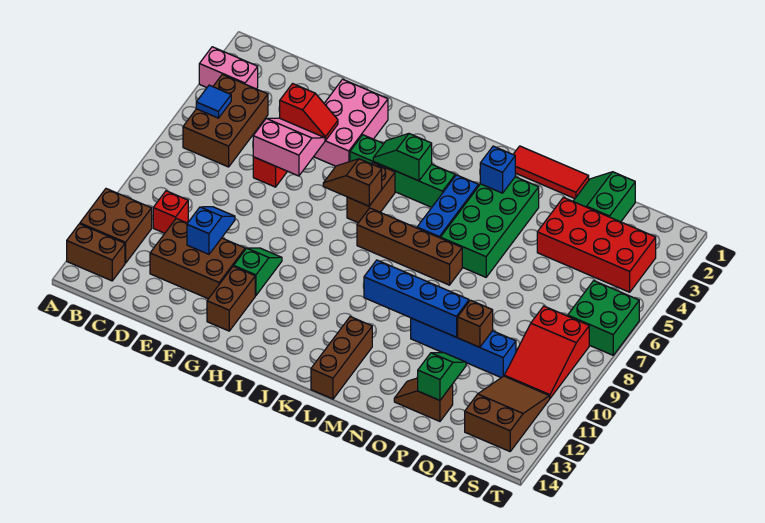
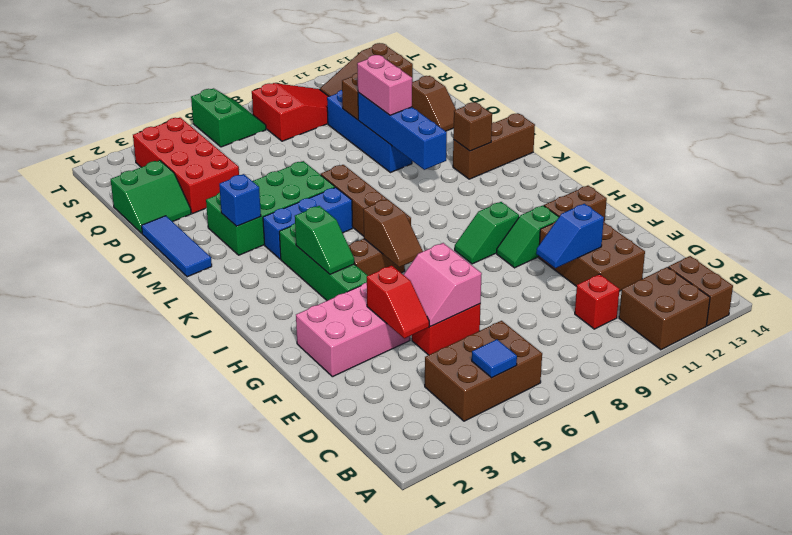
pink brick A3:B3 level 1 -> pink brick N10:O10 level 3
red slope E4:F4 level 2 top E -> red slope E4:F4 level 2 top F
none -> brown brick L12 level 2
red tile M1:O1 level 1 -> blue tile M1:O1 level 1
green slope P12:P13 level 2 top 13 -> green slope H9:H10 level 1 top 10
green brick S6:T7 level 1 -> green slope S6:T7 level 1 top 6

